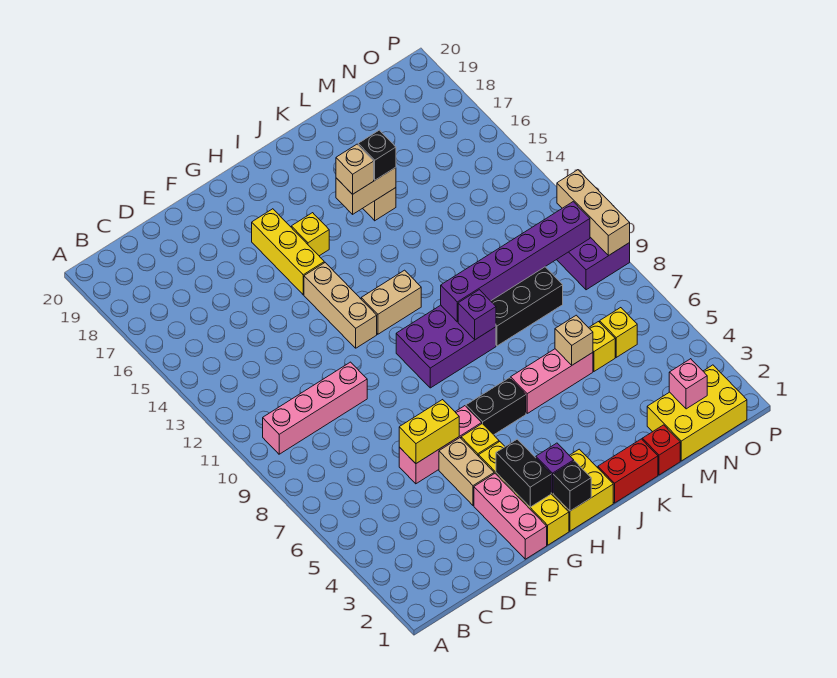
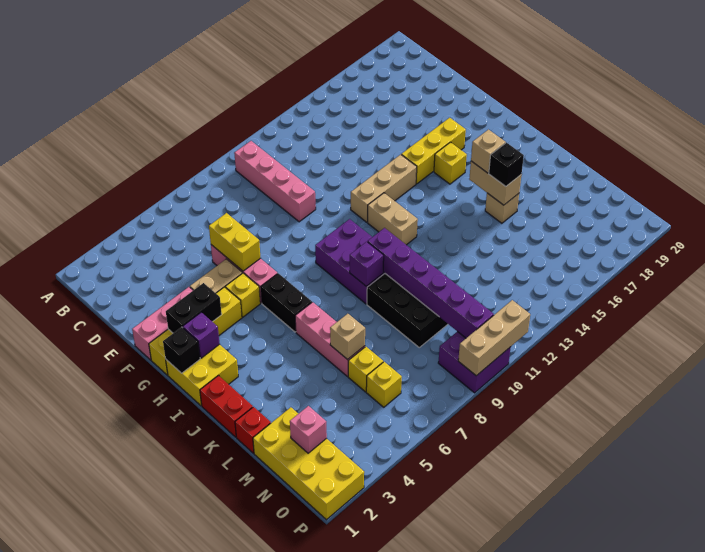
yellow brick M1:O2 level 1 -> yellow brick M1:P2 level 1

